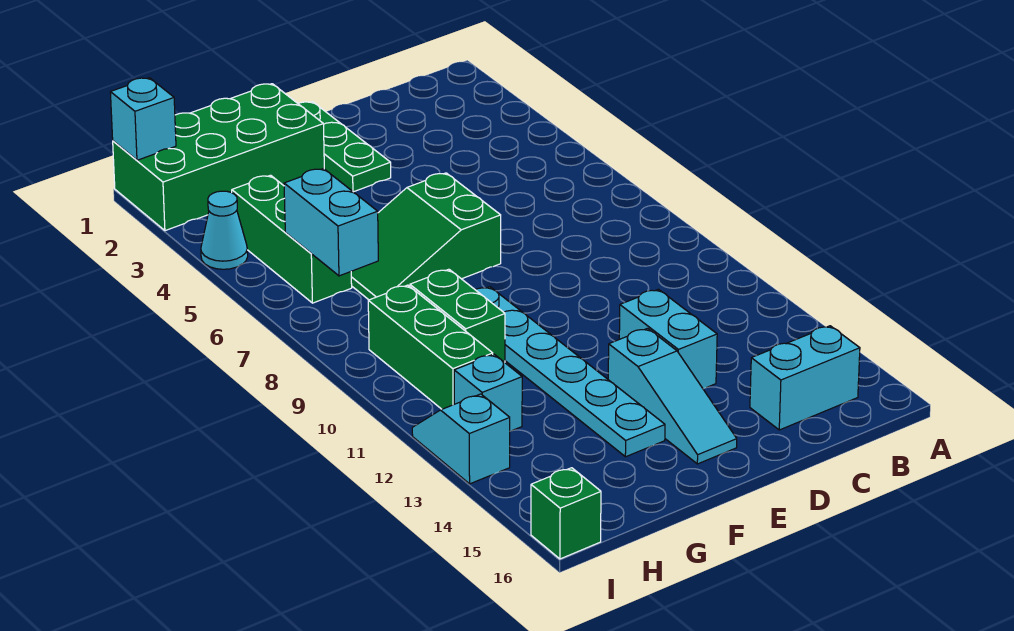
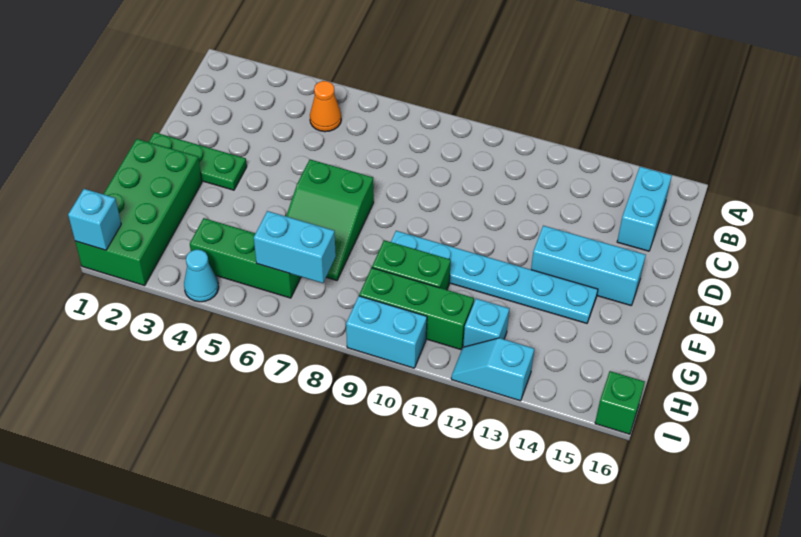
none -> orange cone B5 level 1
cyan brick D12:D13 level 1 -> cyan brick I9:I10 level 1
cyan slope E13:E15 level 1 top 13 -> cyan brick E13:E15 level 1

